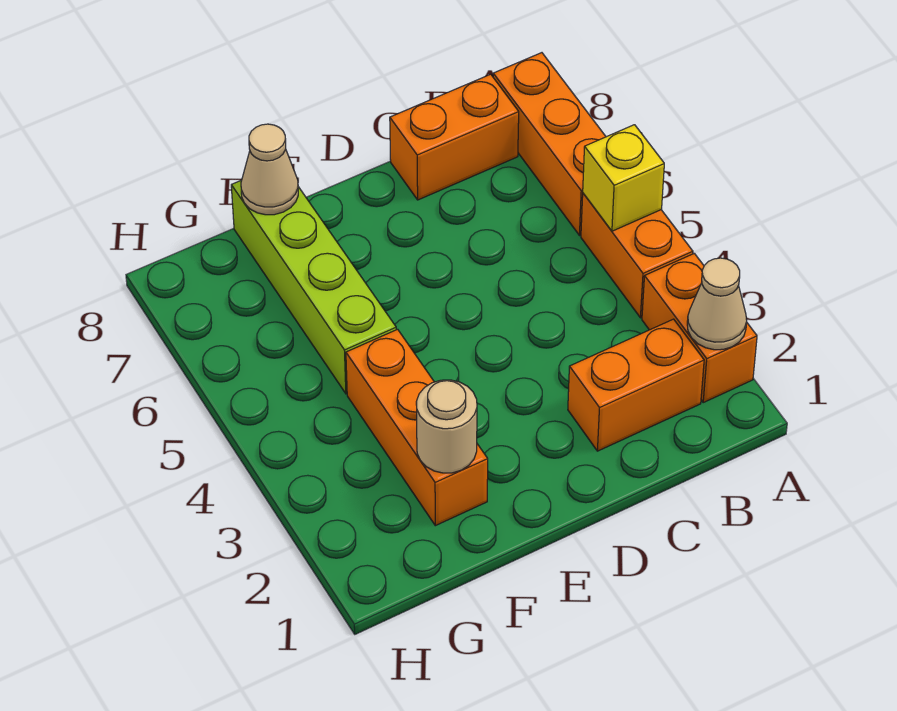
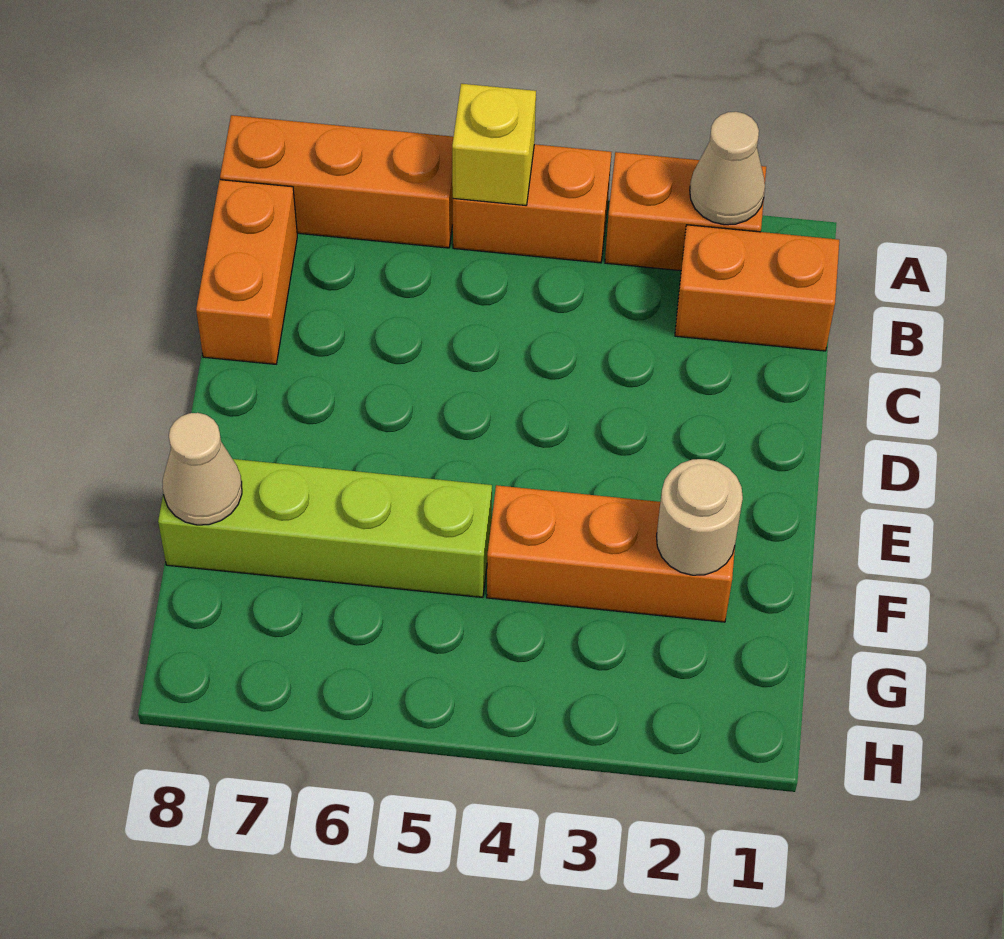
orange brick B2:C2 level 1 -> orange brick B1:B2 level 1

